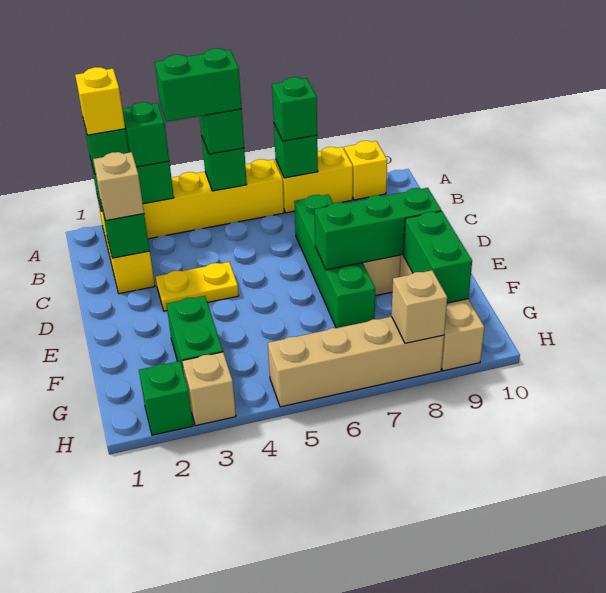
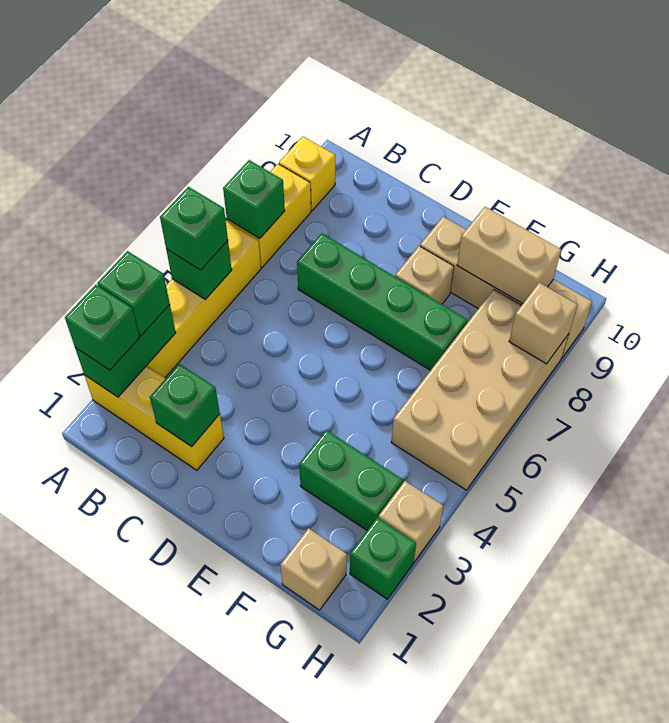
yellow brick A2 level 4 -> none
green brick A4:A5 level 4 -> none
green brick A7 level 3 -> none
tan brick C2 level 3 -> tan brick G1 level 1
yellow plate D3:D4 level 1 -> none
green brick E7:E9 level 2 -> none
green brick F9:G9 level 2 -> tan brick F9:G9 level 2
tan brick H5:H8 level 1 -> tan brick G5:H8 level 1

